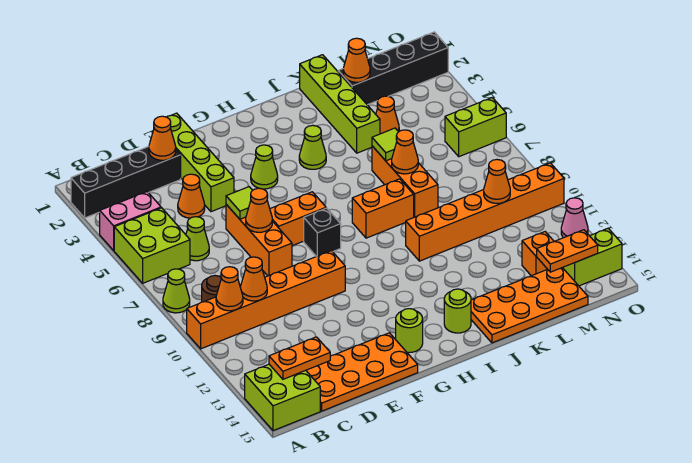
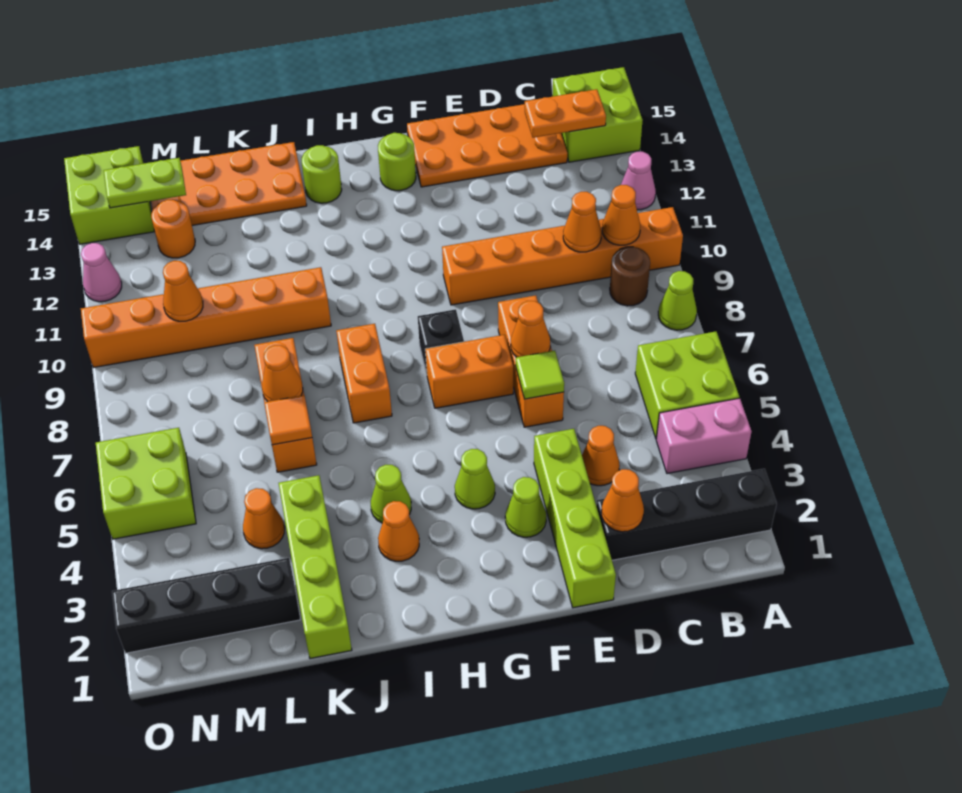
none -> pink cone A12 level 1
lime cone C6 level 1 -> lime cone F3 level 1
orange brick I8:J8 level 1 -> orange brick I7:I8 level 1
lime tile K6 level 2 -> orange tile K6 level 2
orange cone L2 level 2 -> orange cone I3 level 1
orange brick M13 level 1 -> orange round brick M13 level 1
orange plate M14:N14 level 2 -> lime plate M14:N14 level 2
lime brick N6:O6 level 1 -> lime brick N5:O6 level 1
lime brick N14:O14 level 1 -> lime brick N14:O15 level 1

